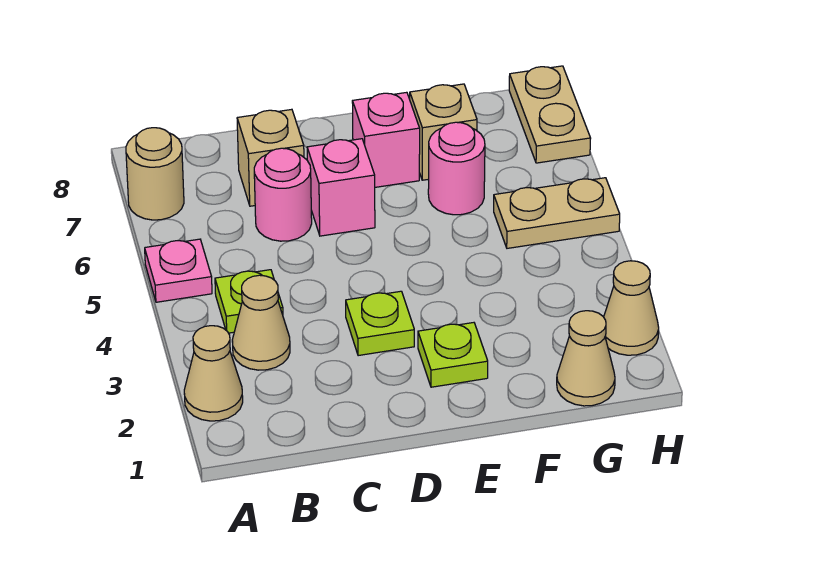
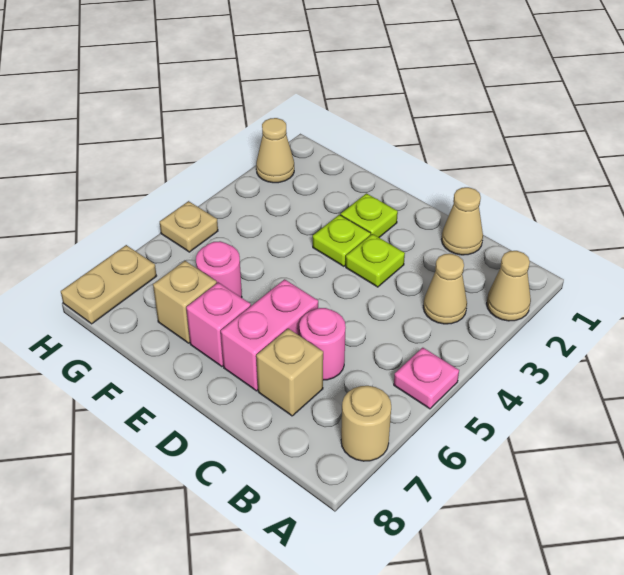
lime plate B4 level 1 -> lime plate E3 level 1
pink brick D6 level 1 -> pink brick D6:D7 level 1
tan cone G1 level 1 -> tan cone C1 level 1
tan plate G5:H5 level 1 -> tan plate H5 level 1

